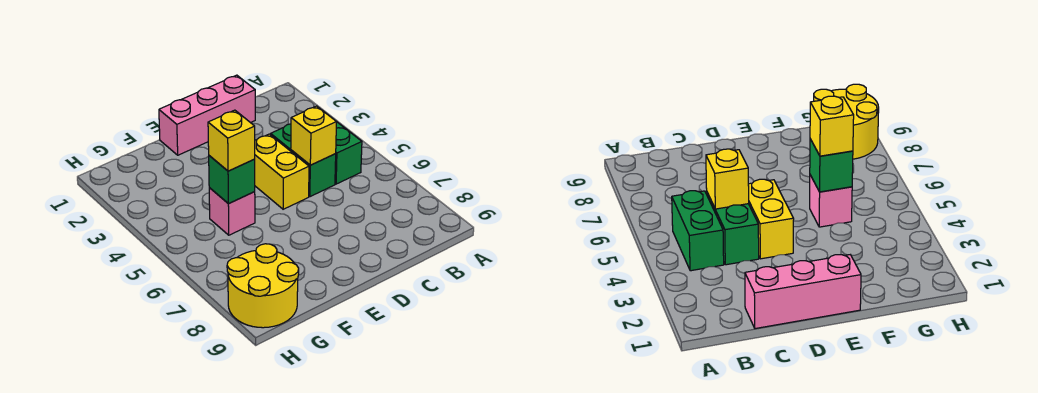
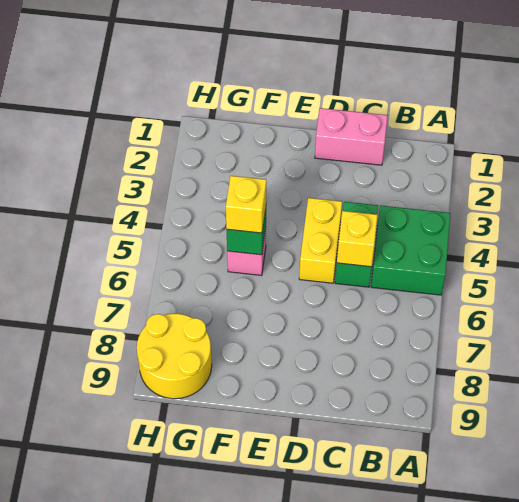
green brick B4:B5 level 1 -> green brick A4:B5 level 1
pink brick C1:E1 level 1 -> pink brick C1:D1 level 1

